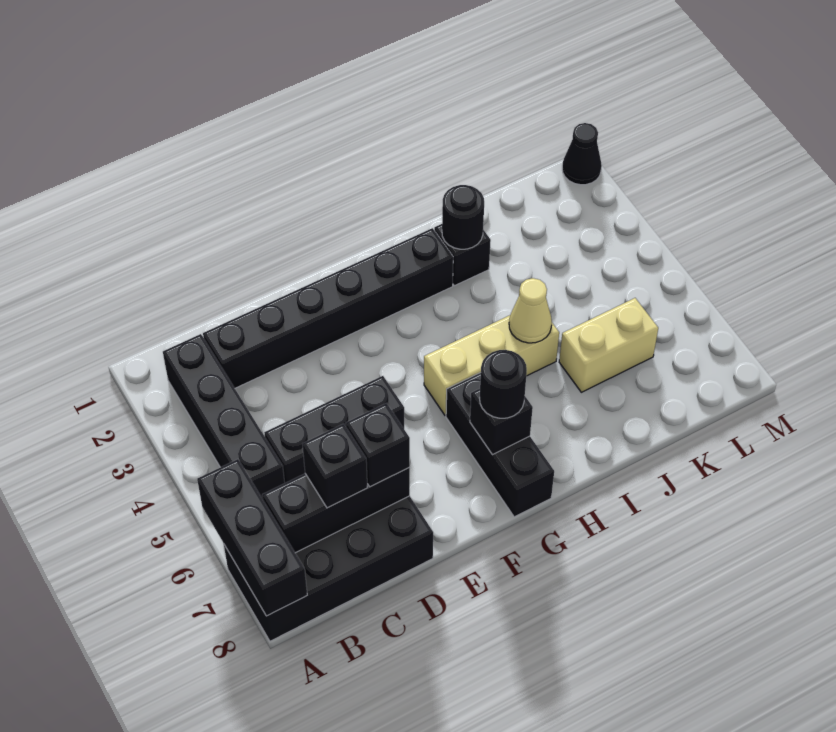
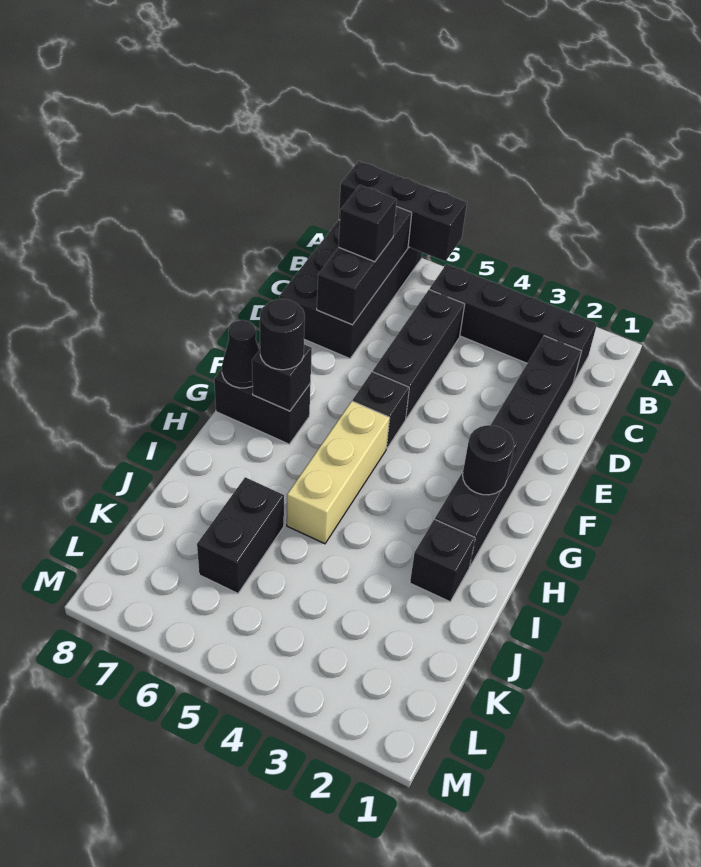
black brick D7 level 3 -> black brick F5 level 1
black brick G6:G8 level 1 -> black brick G7:G8 level 1
black round brick I2 level 2 -> black round brick G2 level 2
tan cone I5 level 2 -> none
tan brick J6:K6 level 1 -> black brick J6:K6 level 1
black cone M1 level 1 -> black cone G8 level 2

